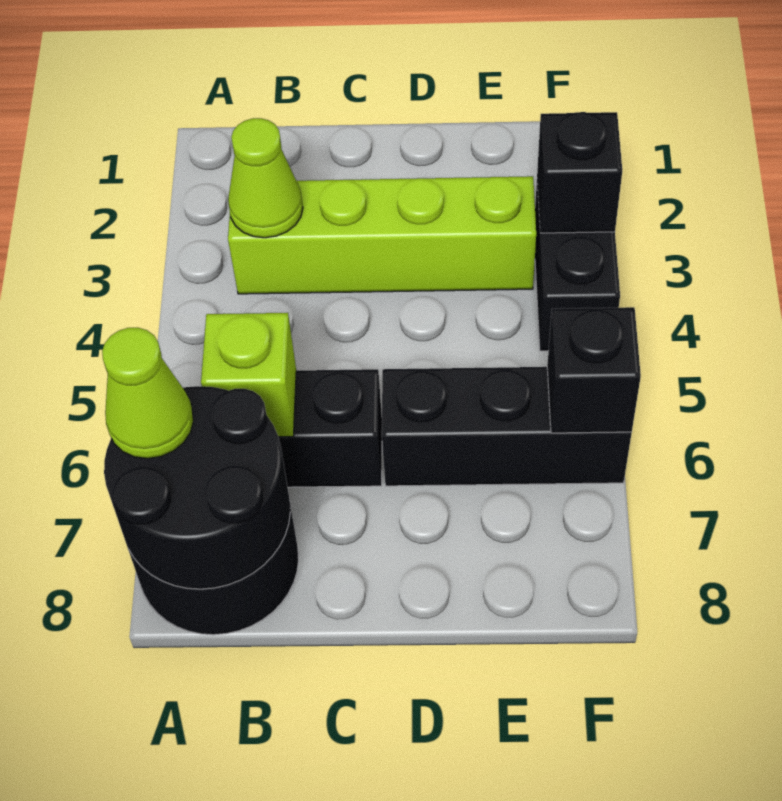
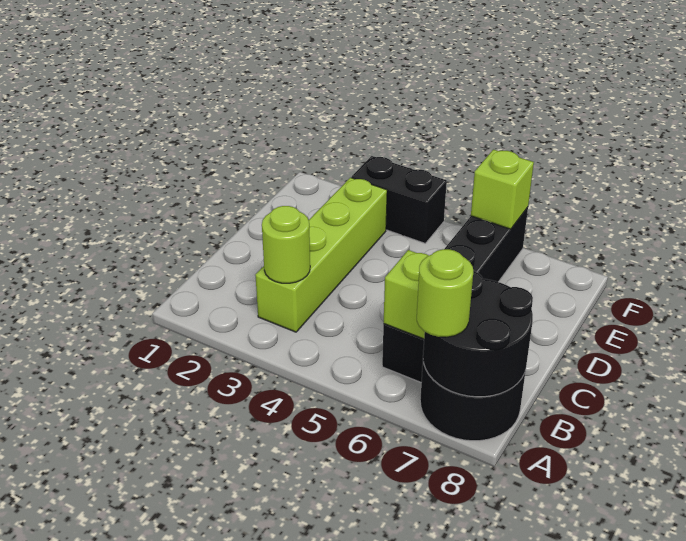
lime cone A7 level 3 -> lime round brick A7 level 3
lime cone B3 level 2 -> lime round brick B3 level 2
black brick F3 level 2 -> none
black brick F6 level 2 -> lime brick F6 level 2

